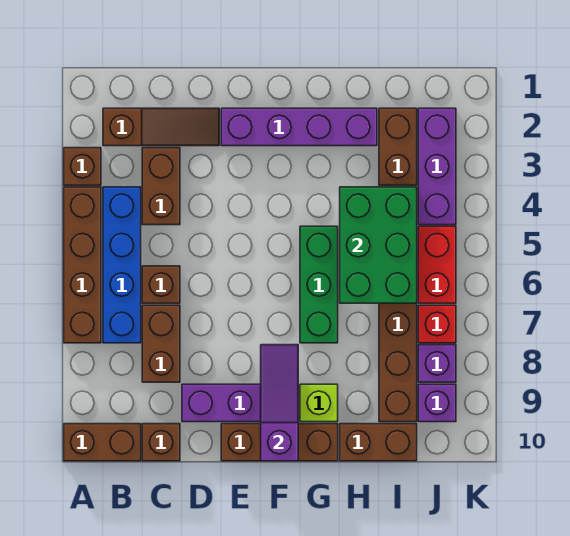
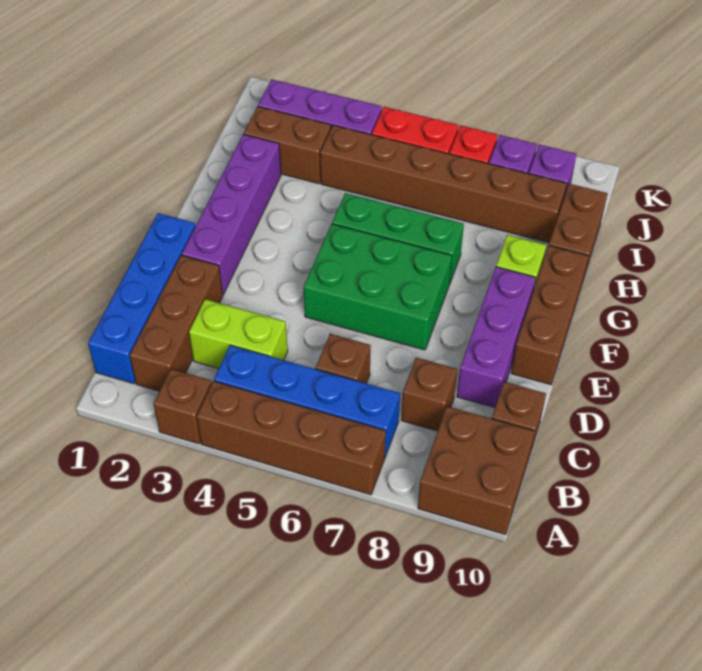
brown brick A10:B10 level 1 -> brown brick A9:B10 level 1
none -> blue brick B1:E1 level 1
brown slope B2:D2 level 1 top B -> brown brick B2:D2 level 1
brown brick C3:C4 level 1 -> lime brick C3:C4 level 1
brown brick C7:C8 level 1 -> brown brick C8 level 1
purple slope F8:F10 level 2 top 10 -> none
green brick H4:I6 level 2 -> green brick E5:F7 level 1

